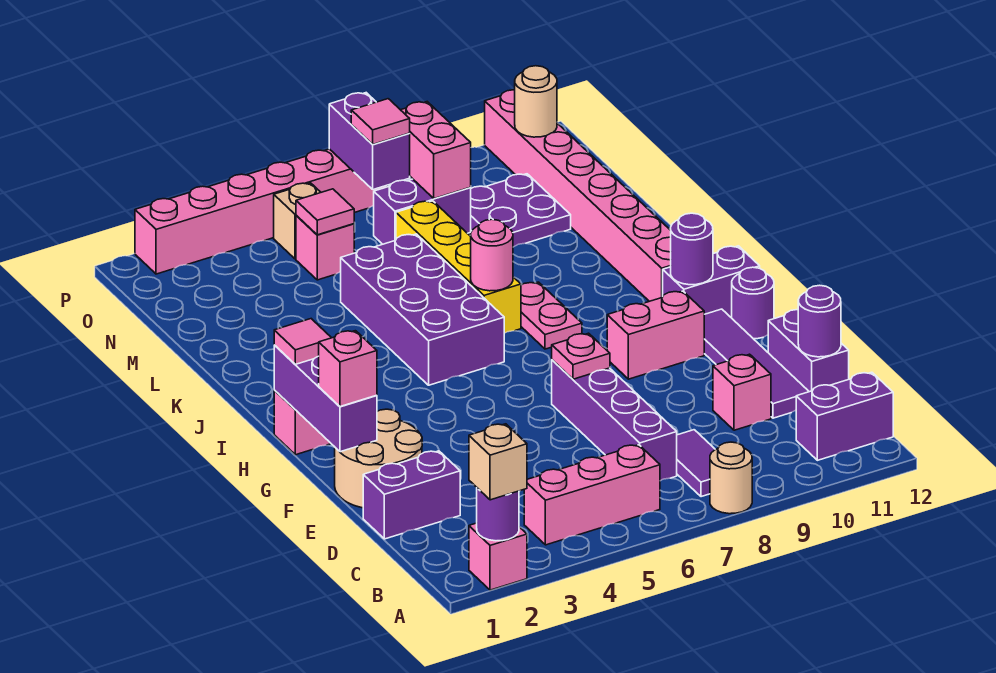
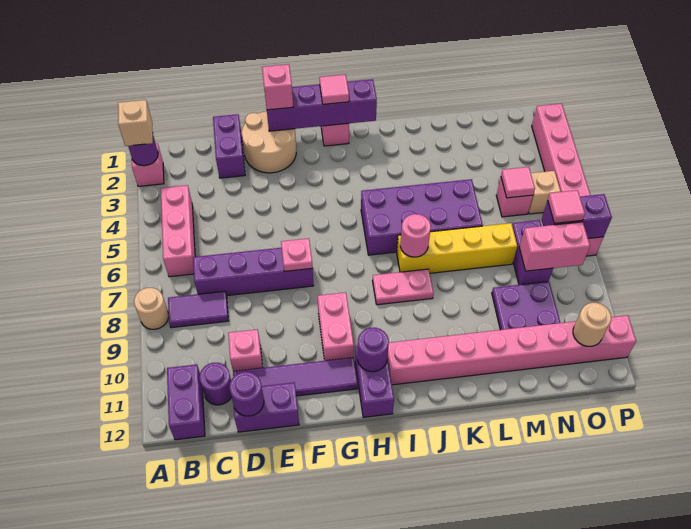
purple brick F1:H1 level 2 -> purple brick F1:I1 level 2
purple round brick G12 level 1 -> purple round brick C11 level 1

